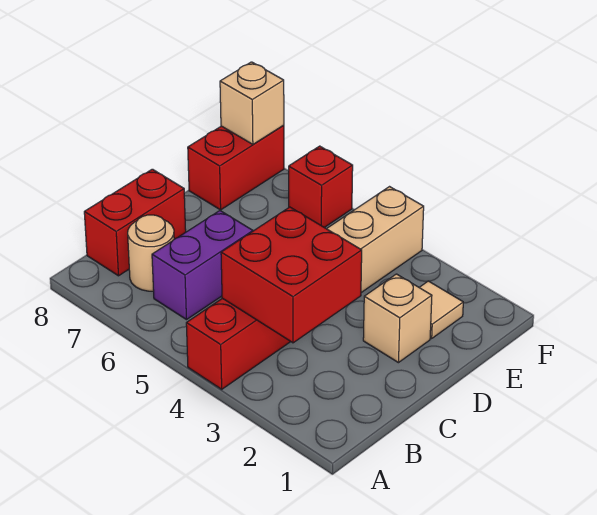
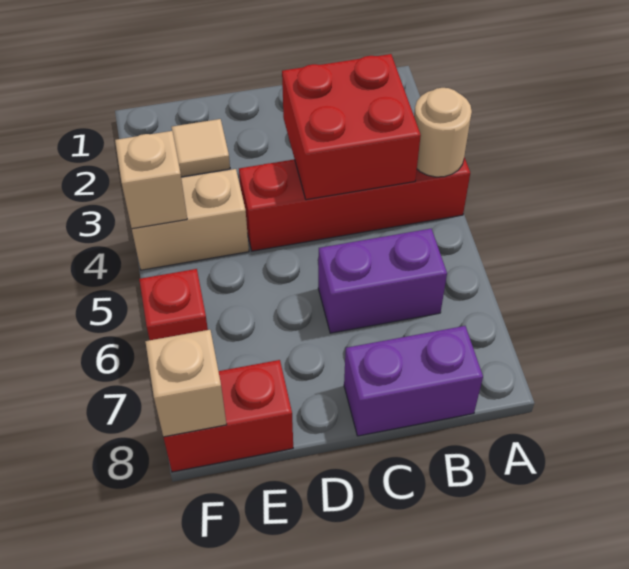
tan round brick B7 level 1 -> tan round brick A4 level 2
red brick B8:C8 level 1 -> purple brick B8:C8 level 1
tan brick D2 level 1 -> tan brick F4 level 2

